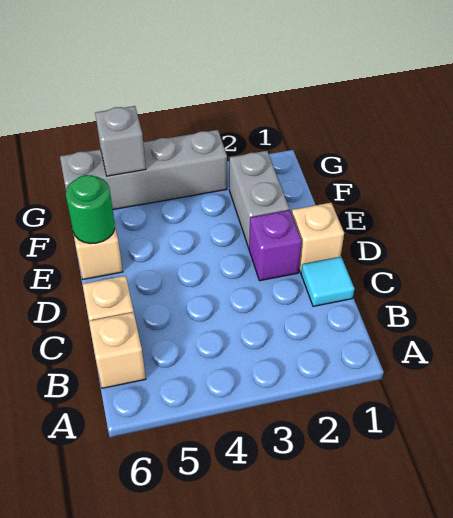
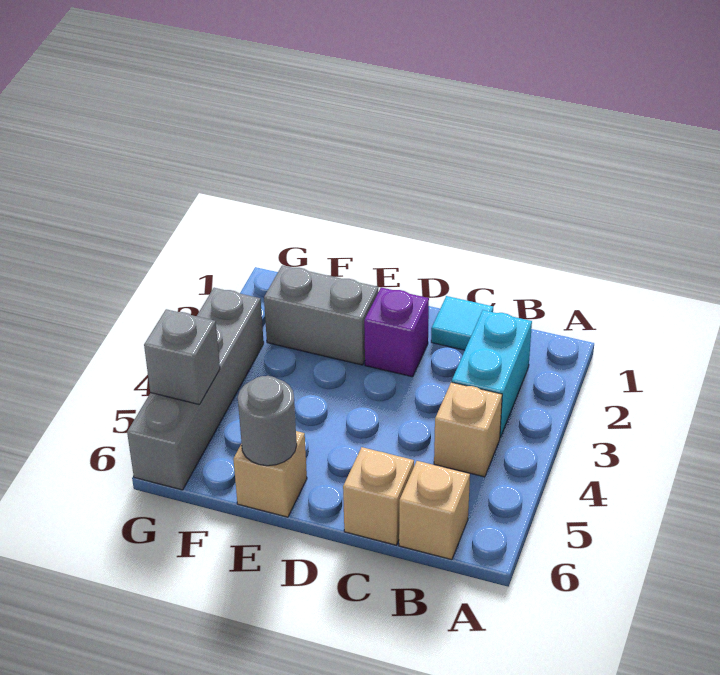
none -> cyan brick B2:B3 level 1
tan brick D1 level 1 -> tan brick B4 level 1
green round brick E6 level 2 -> grey round brick E6 level 2

